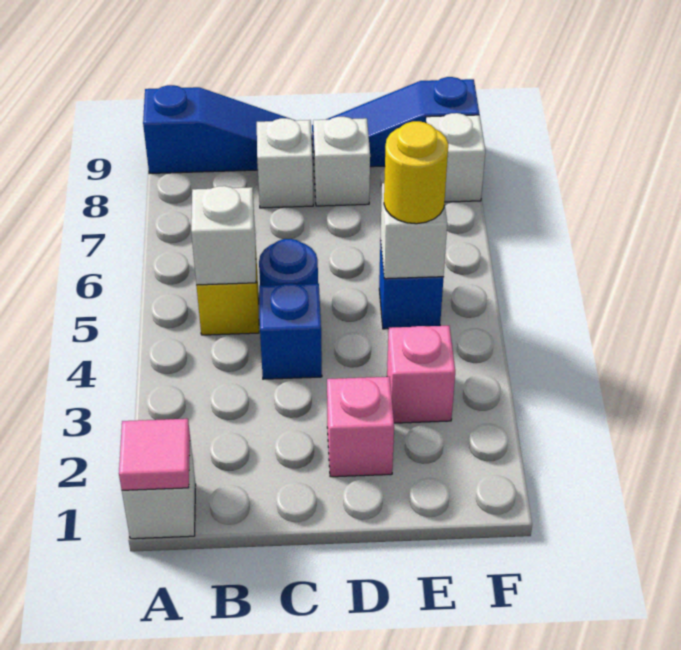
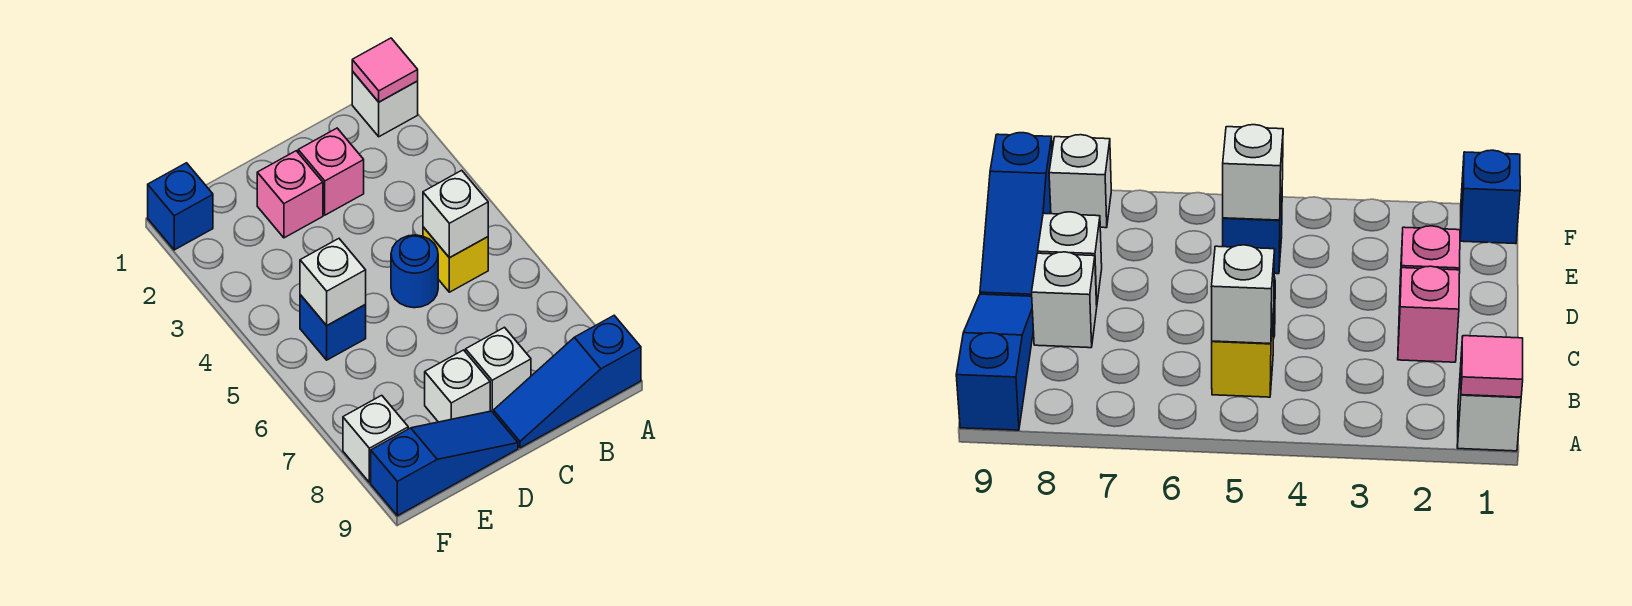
blue brick C4 level 1 -> blue brick F1 level 1
pink brick E3 level 1 -> pink brick C2 level 1
yellow round brick E5 level 3 -> none

